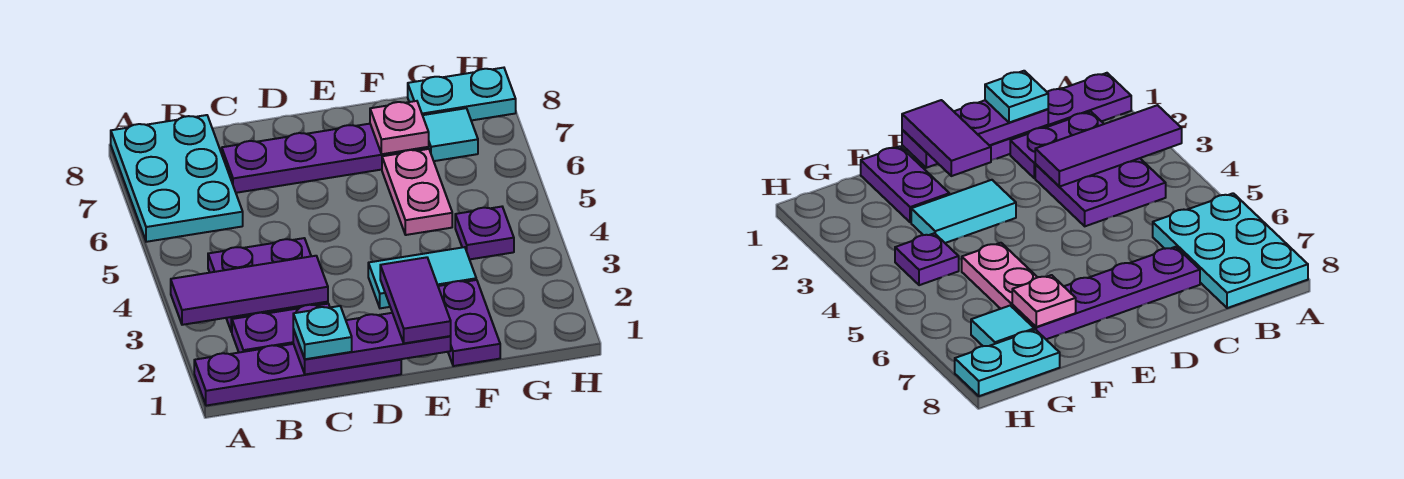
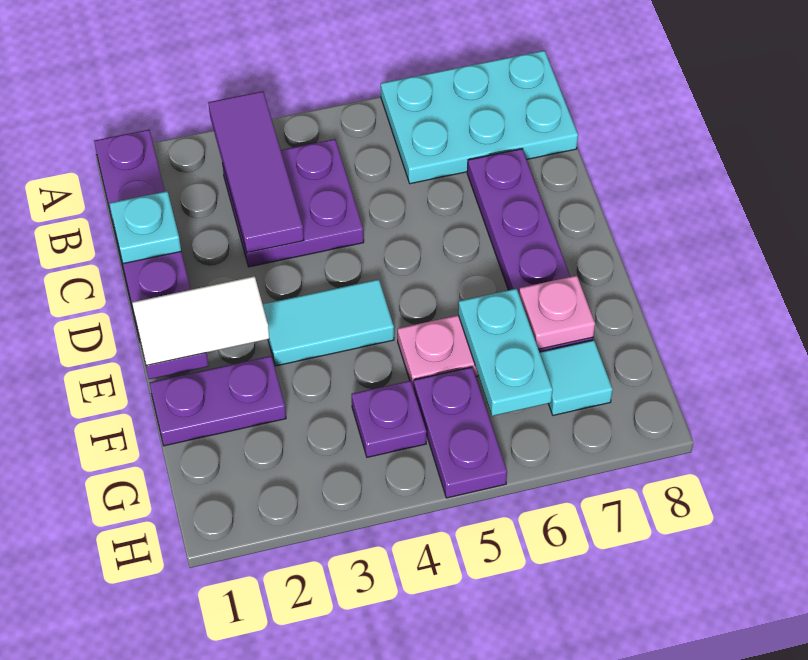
purple plate B2:C2 level 1 -> purple plate G5:H5 level 1
purple tile E1:E2 level 3 -> white tile E1:E2 level 3
cyan tile E3:F3 level 1 -> cyan tile E3:E4 level 1
cyan plate G8:H8 level 1 -> cyan plate F6:G6 level 2

